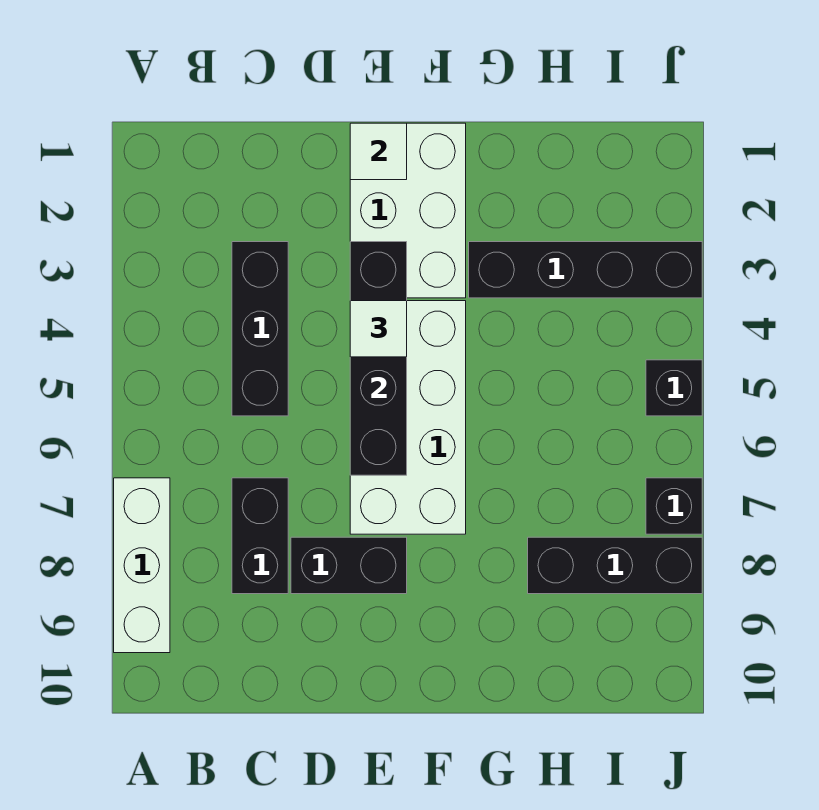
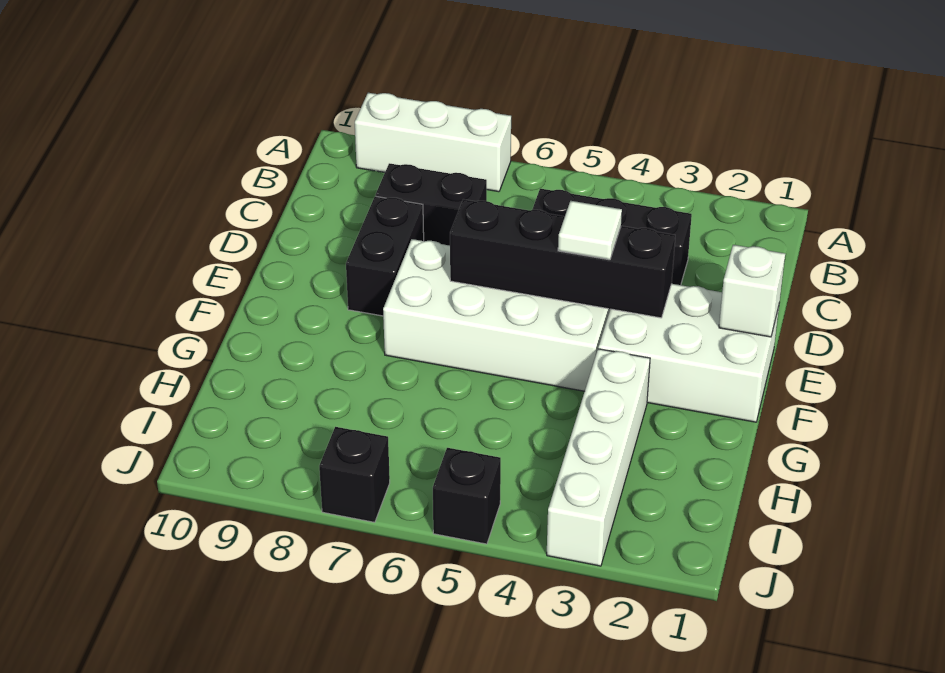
white tile E1 level 2 -> white brick E1 level 2
black brick G3:J3 level 1 -> white brick G3:J3 level 1
black brick H8:J8 level 1 -> none

